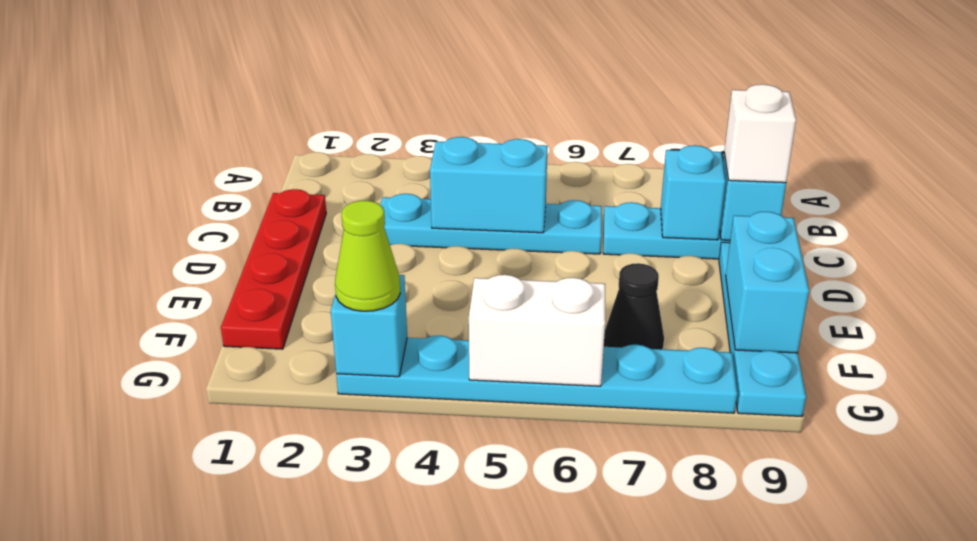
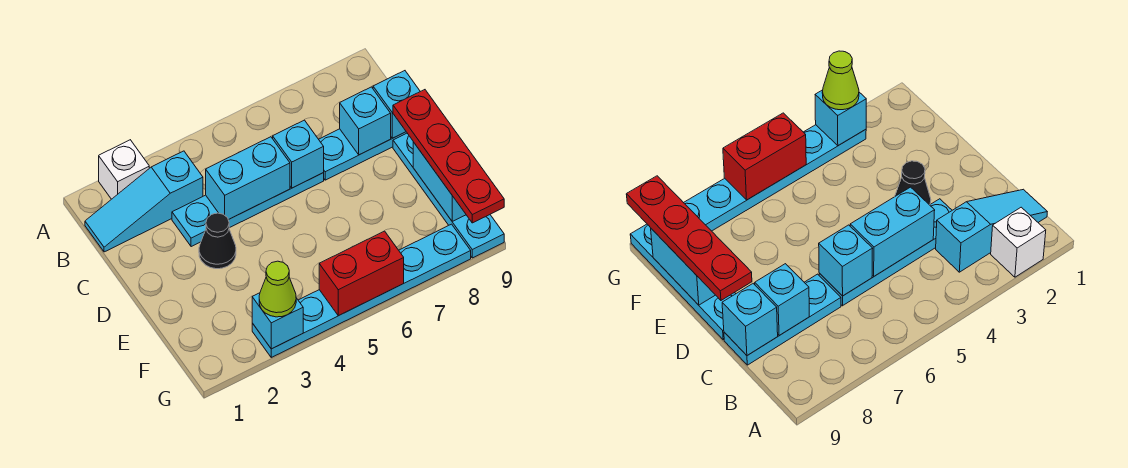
none -> cyan slope B1:B3 level 1 top 3
red plate C1:F1 level 1 -> red plate D9:G9 level 3
none -> cyan brick C6 level 2
white brick C9 level 3 -> white brick A2 level 1
black cone F7 level 1 -> black cone D3 level 1
white brick G5:G6 level 2 -> red brick G5:G6 level 2

